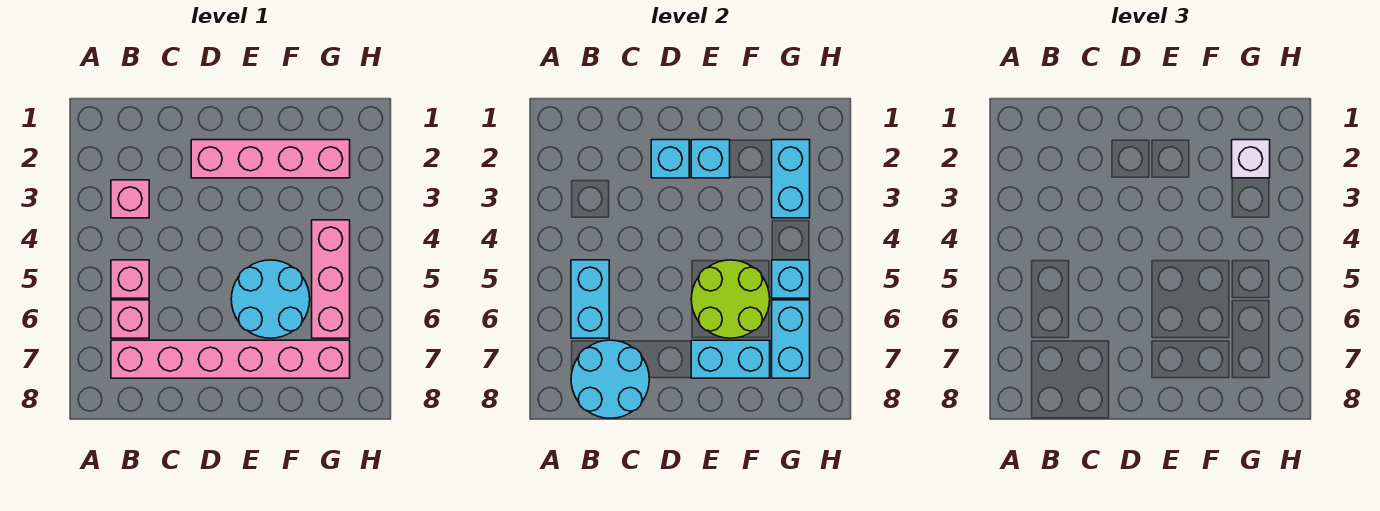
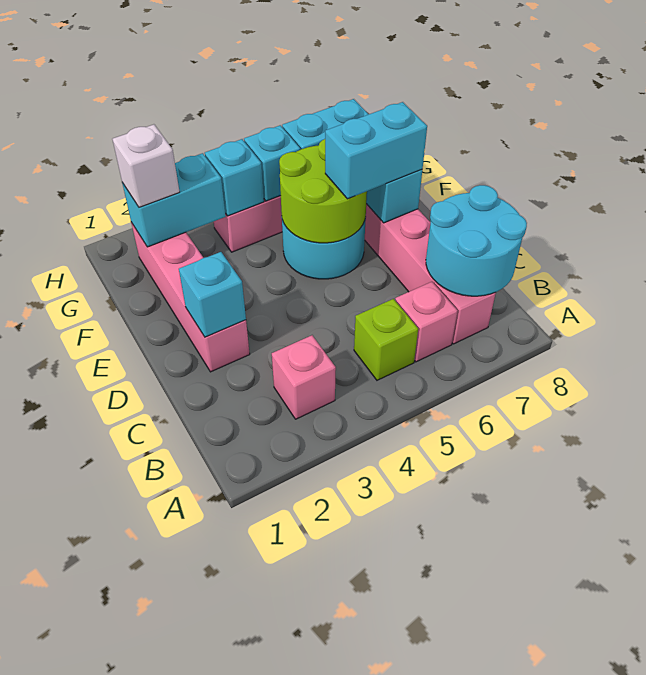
pink brick B5 level 1 -> lime brick B5 level 1
cyan brick B5:B6 level 2 -> cyan brick E6:E7 level 3
cyan brick E2 level 2 -> cyan brick G4 level 2

